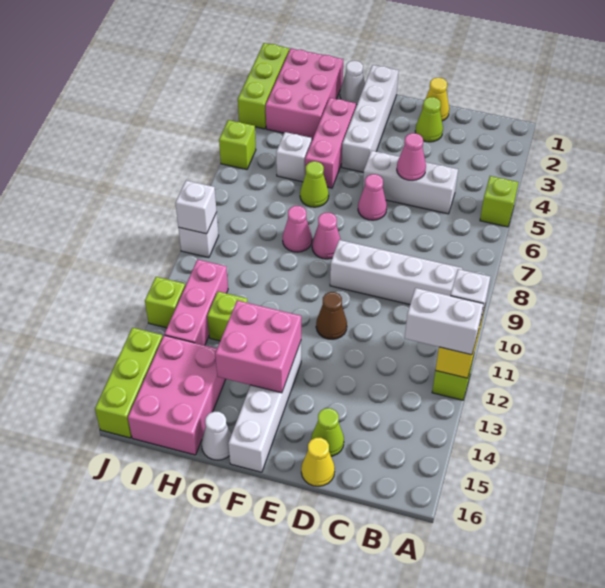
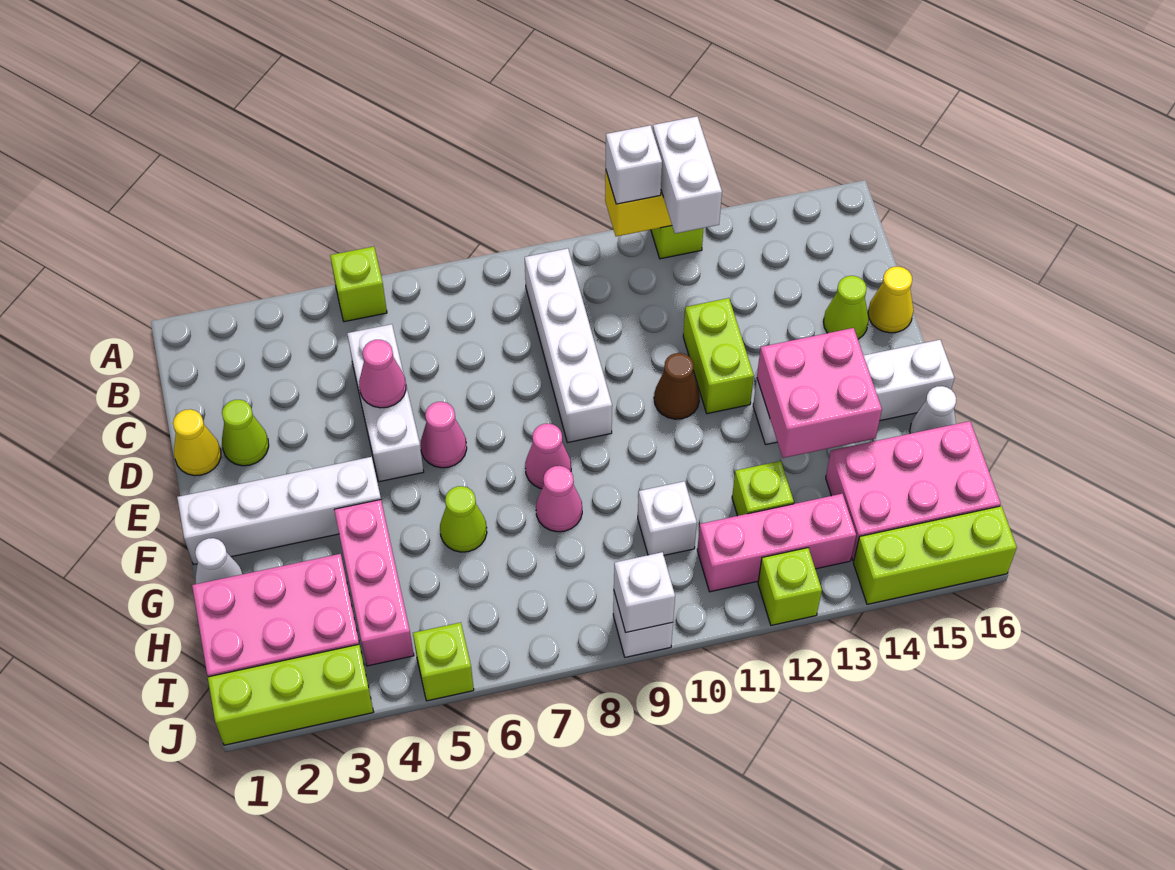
none -> lime brick D12:E12 level 1
pink brick G3:G5 level 1 -> pink brick G4:I4 level 1
white brick H5 level 1 -> white brick H10 level 1

